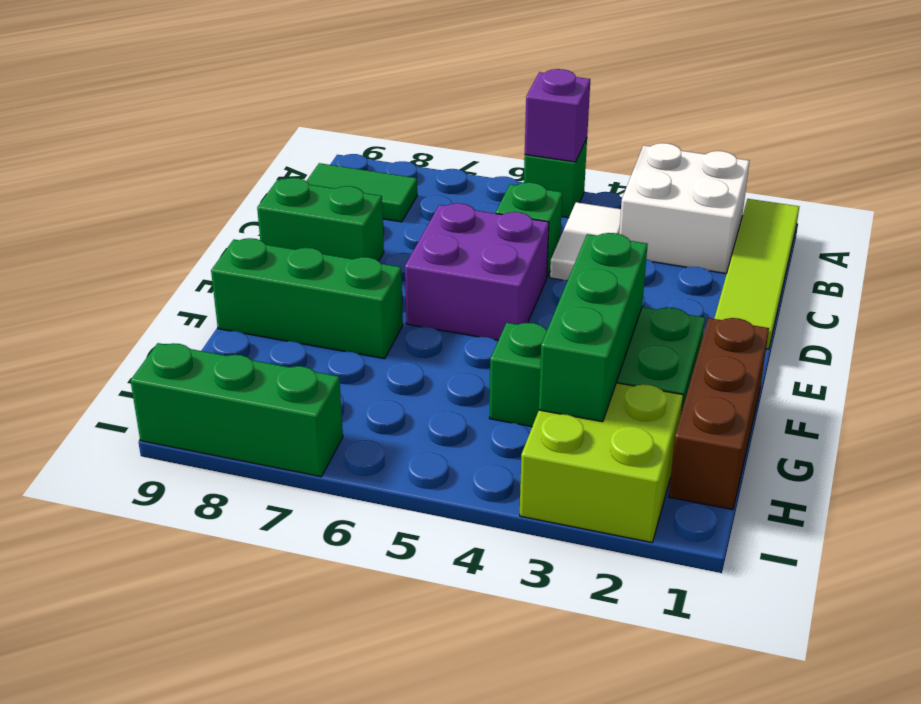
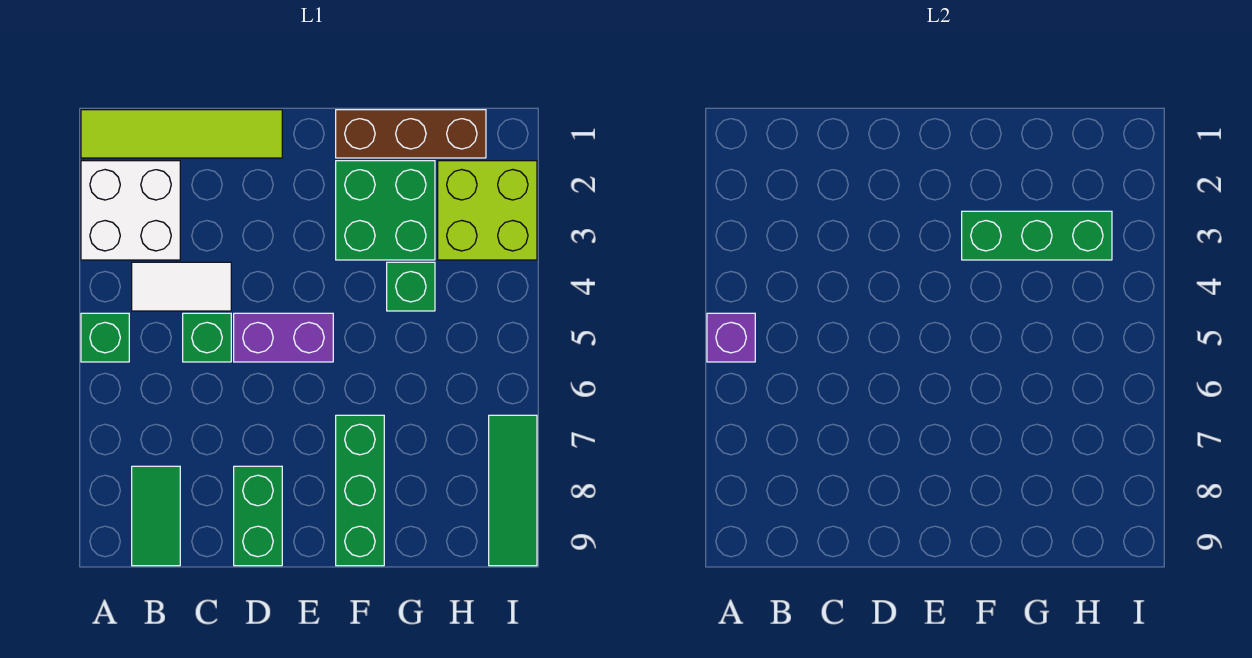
purple brick D5:E6 level 1 -> purple brick D5:E5 level 1
green brick I7:I9 level 1 -> green tile I7:I9 level 1

